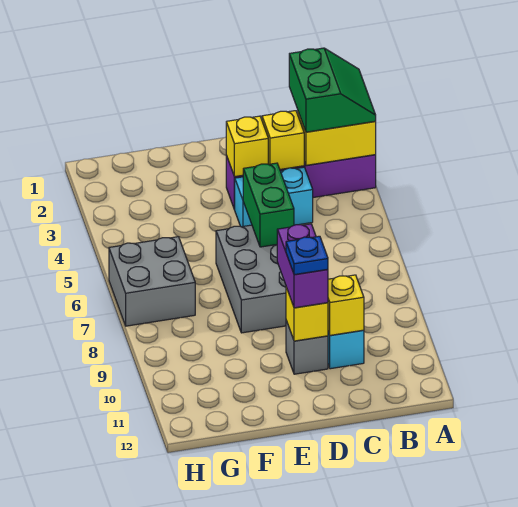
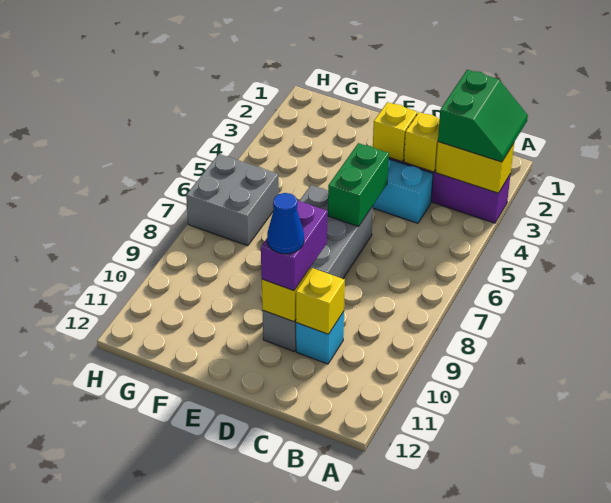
blue plate D10 level 4 -> blue cone D10 level 4

